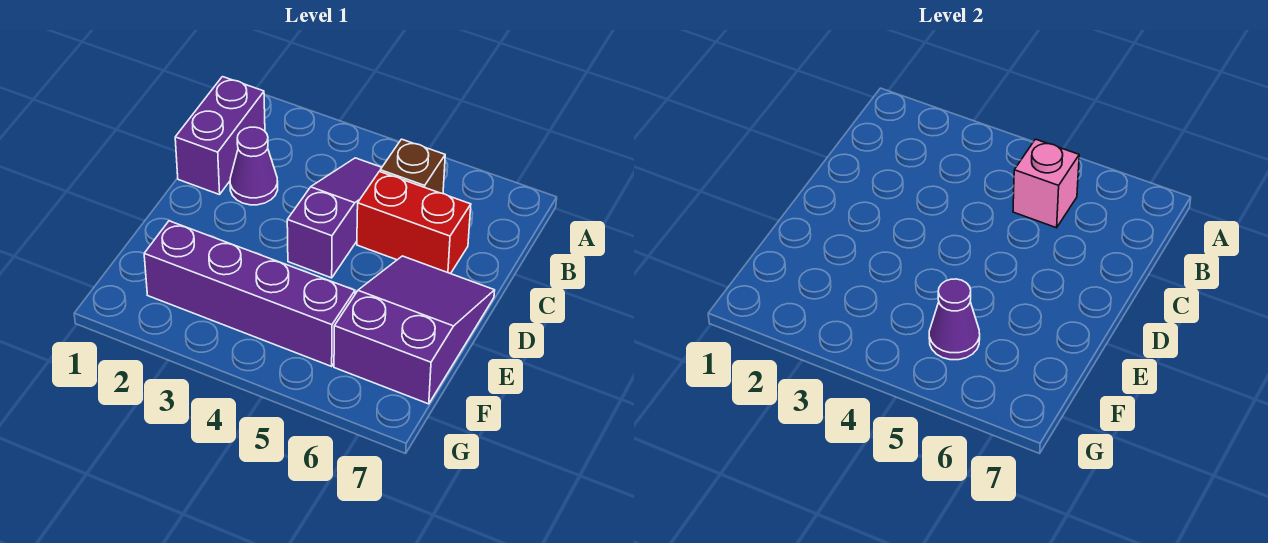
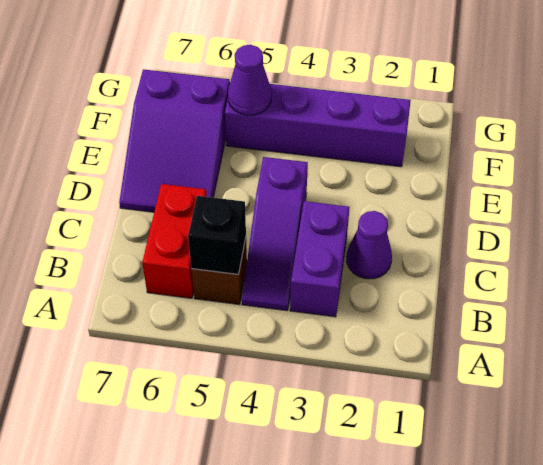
purple brick B1:C1 level 1 -> purple brick B3:C3 level 1
pink brick B5 level 2 -> black brick B5 level 2
red brick C5:C6 level 1 -> red brick B6:C6 level 1

